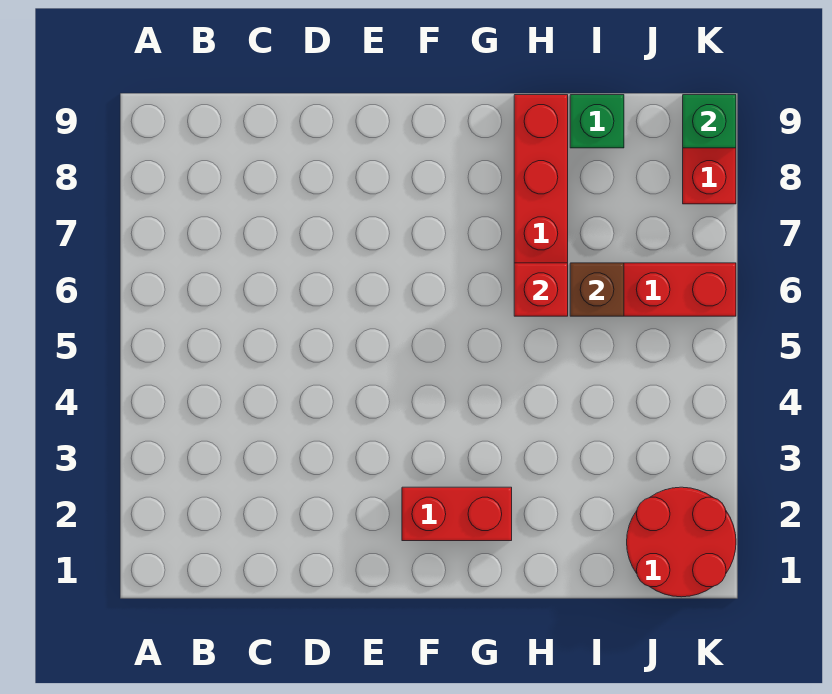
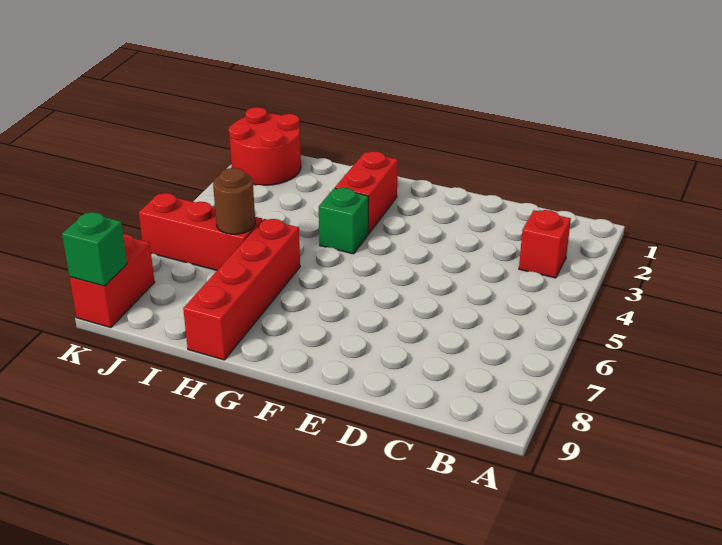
red brick F2:G2 level 1 -> red brick G2:G3 level 1
red brick H6 level 2 -> red brick B3 level 1
brown brick I6 level 2 -> brown round brick I6 level 2
green brick I9 level 1 -> green brick G4 level 1

